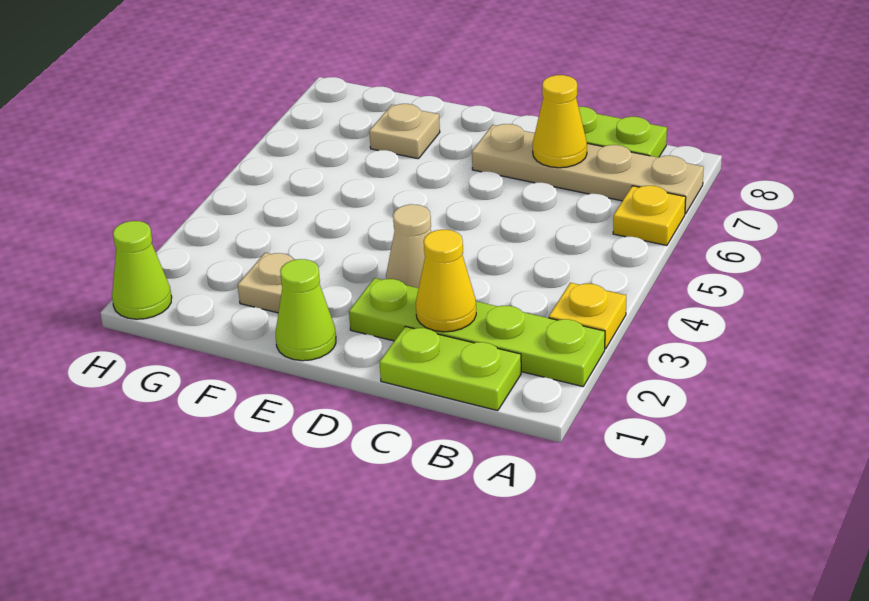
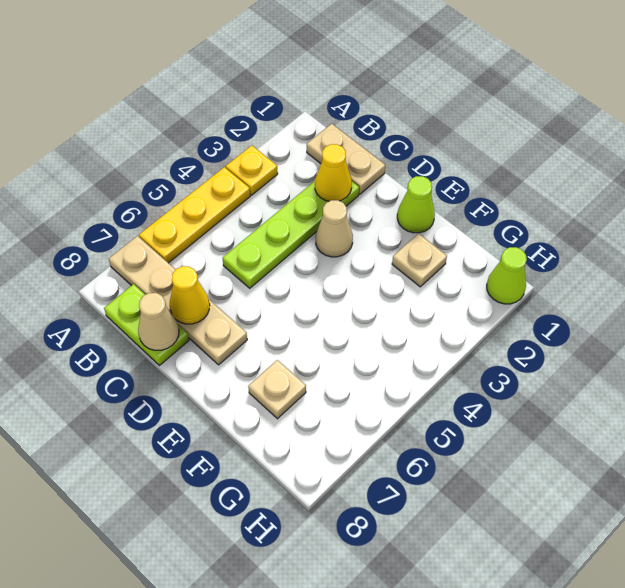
lime plate A2:D2 level 1 -> lime plate C2:C5 level 1
yellow plate A6 level 1 -> yellow plate A4:A6 level 1
lime plate B1:C1 level 1 -> tan plate B1:C1 level 1
none -> tan cone C8 level 2

